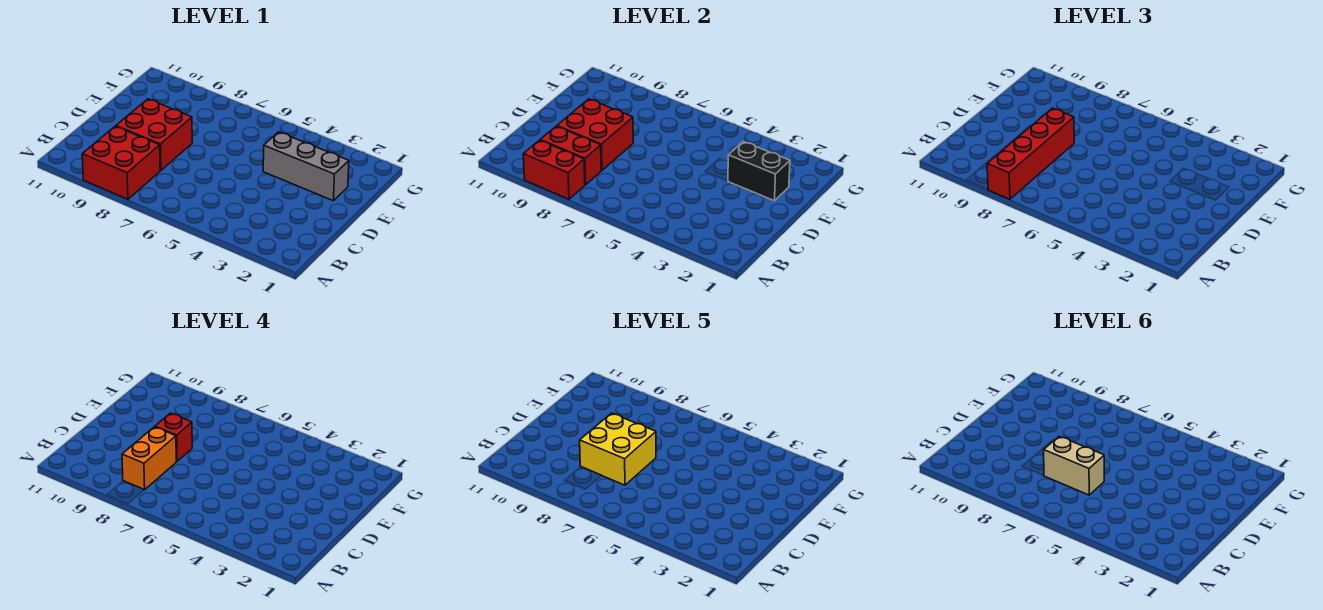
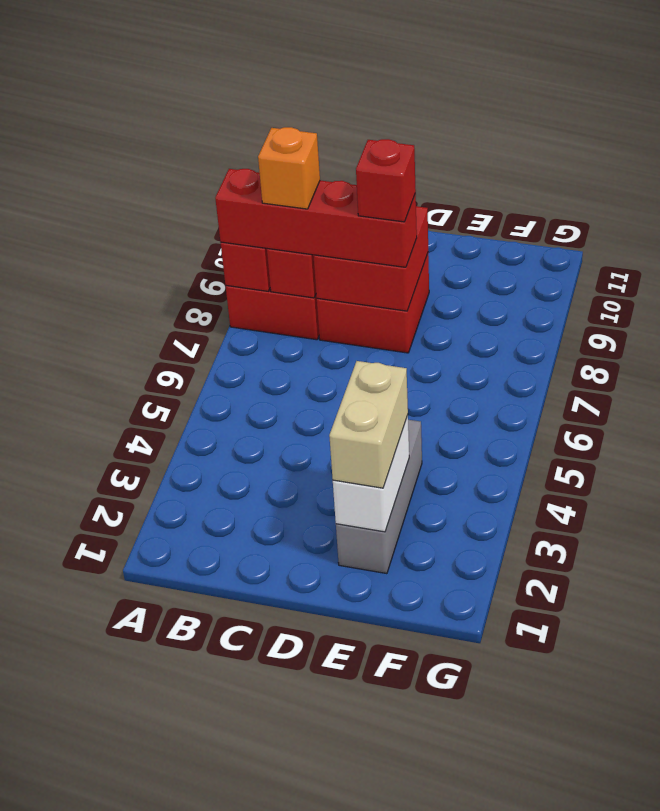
orange brick B8:C8 level 4 -> orange brick B8 level 4
tan brick C6:C7 level 6 -> tan brick E2:E3 level 3
yellow brick C7:D8 level 5 -> none
black brick E2:E3 level 2 -> white brick E2:E3 level 2

